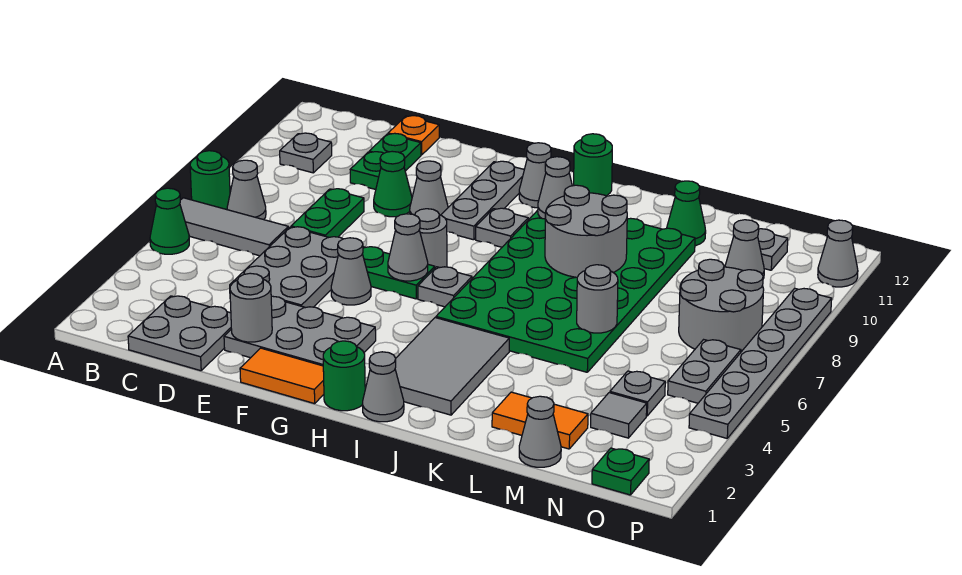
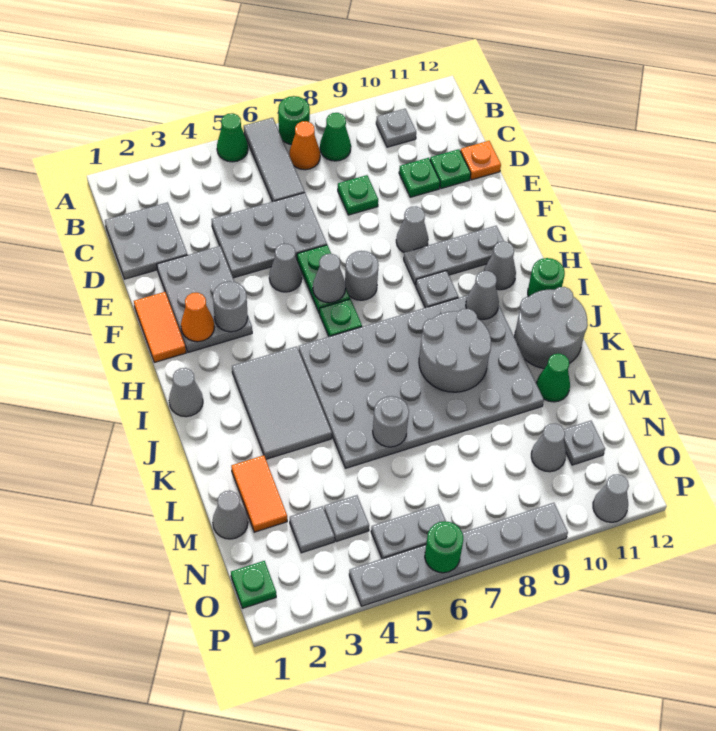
grey cone B7 level 1 -> orange cone B7 level 1
green plate D7:D8 level 1 -> green plate D8 level 1
grey round brick E2 level 2 -> grey round brick G3 level 2
green cone E9 level 1 -> green cone B8 level 1
none -> orange cone G2 level 2
green round brick H1 level 1 -> green round brick P6 level 2
grey plate H6 level 1 -> green plate H6 level 1
grey tile I2:J4 level 1 -> grey tile I3:K4 level 1
green plate I5:L10 level 1 -> grey plate I5:L10 level 1
grey round brick N7:O8 level 1 -> grey round brick J11:K12 level 1

